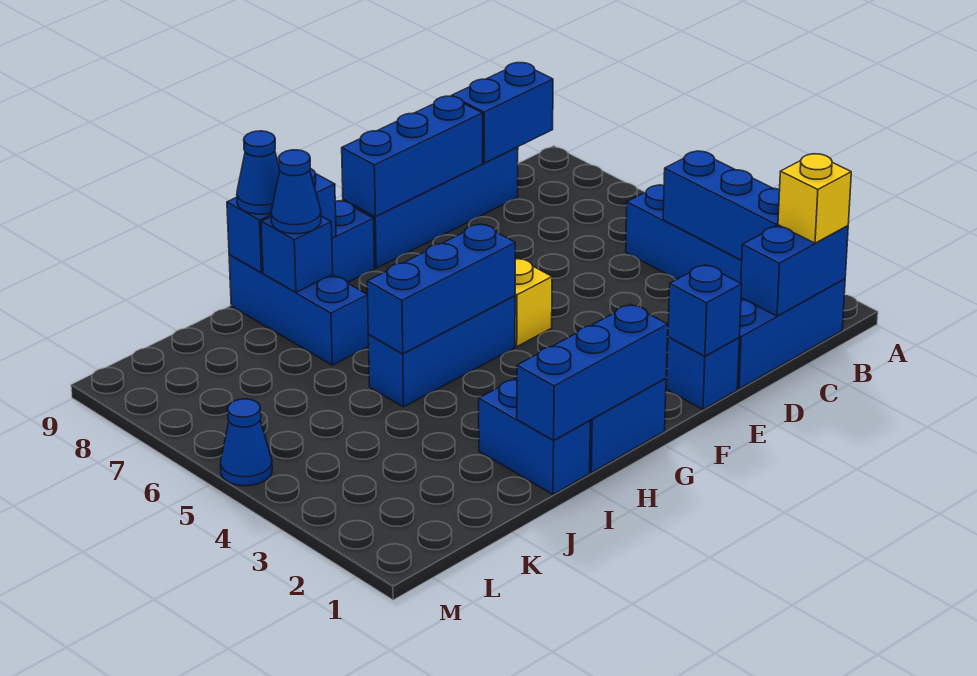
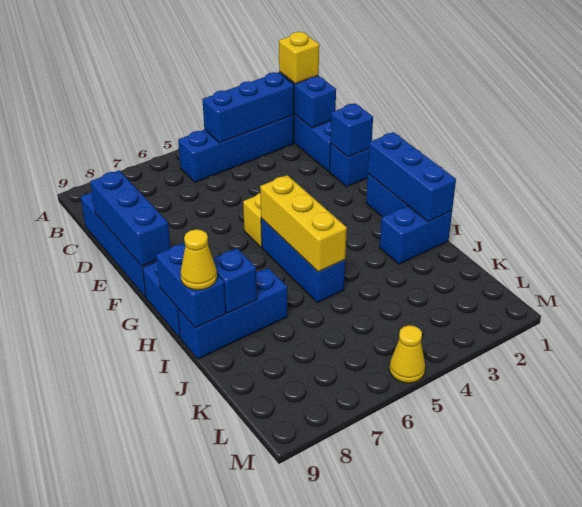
blue brick B9:C9 level 2 -> none
blue brick G5:I5 level 2 -> yellow brick G5:I5 level 2
blue cone I8 level 3 -> none
blue cone I9 level 3 -> yellow cone I9 level 3
blue cone M5 level 1 -> yellow cone M5 level 1

